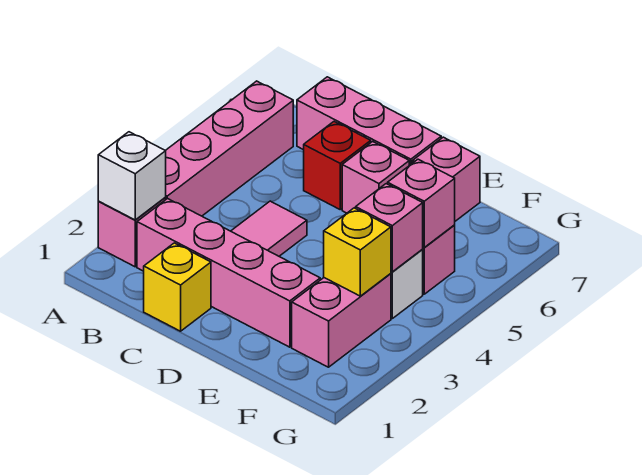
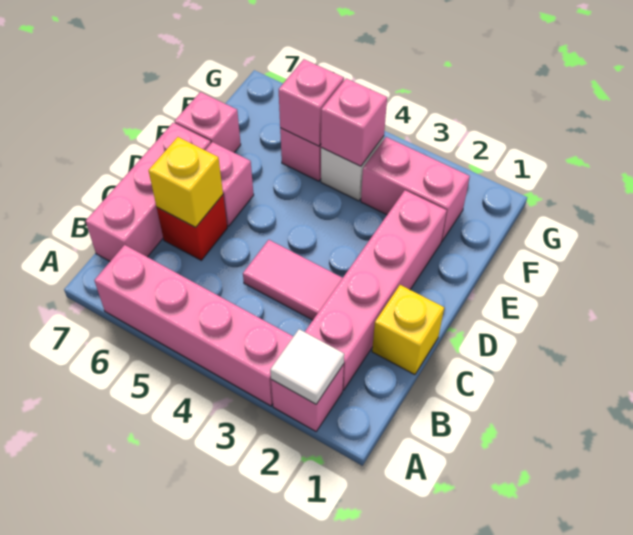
white brick A2 level 2 -> white tile A2 level 2
yellow brick F3 level 2 -> yellow brick C6 level 2

